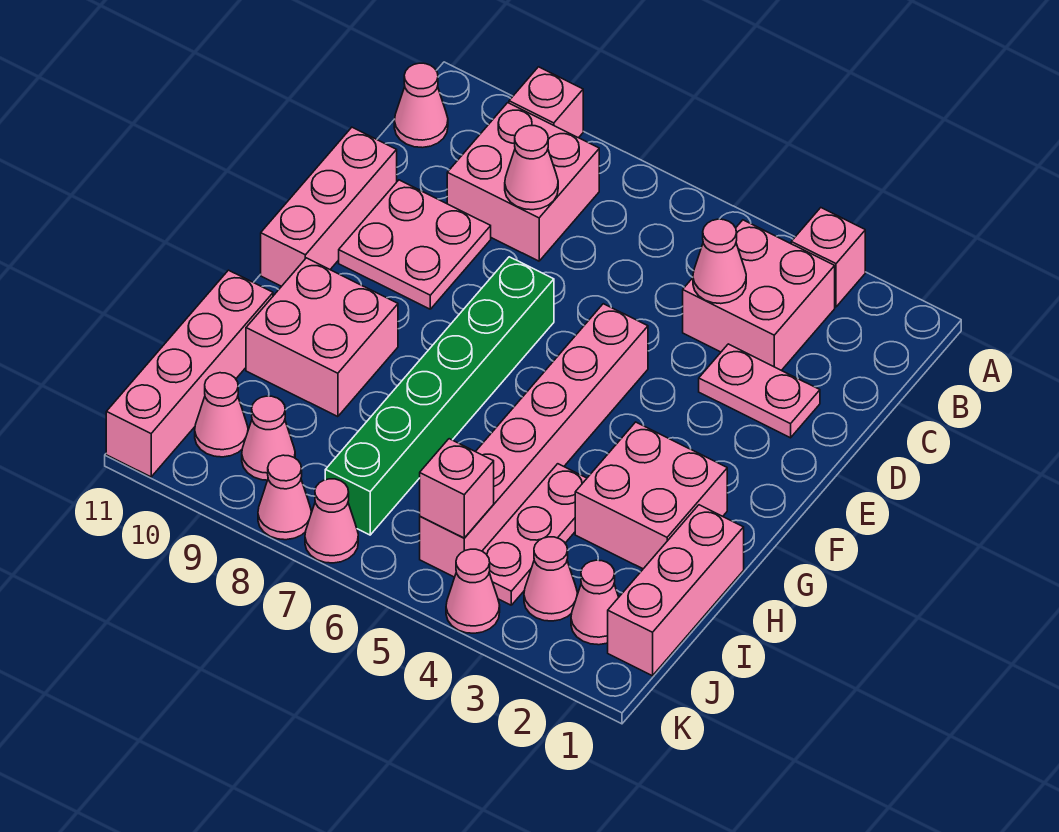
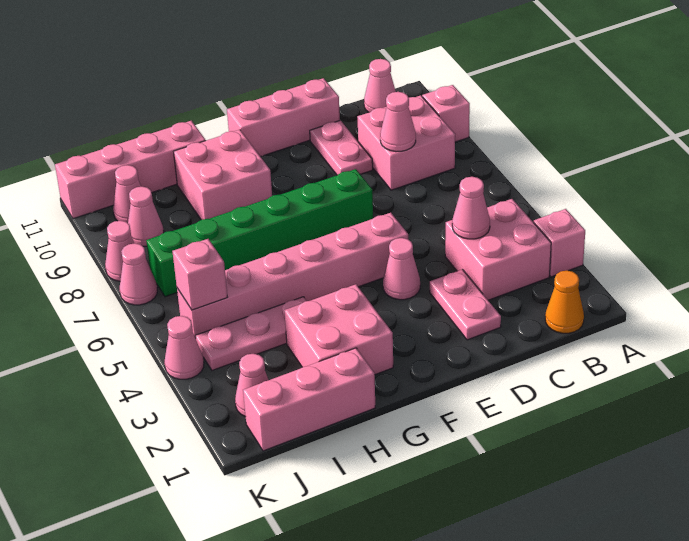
none -> orange cone B1 level 1
pink plate D9:E10 level 1 -> pink plate D9:D10 level 1
pink cone J3 level 1 -> pink cone E4 level 1

